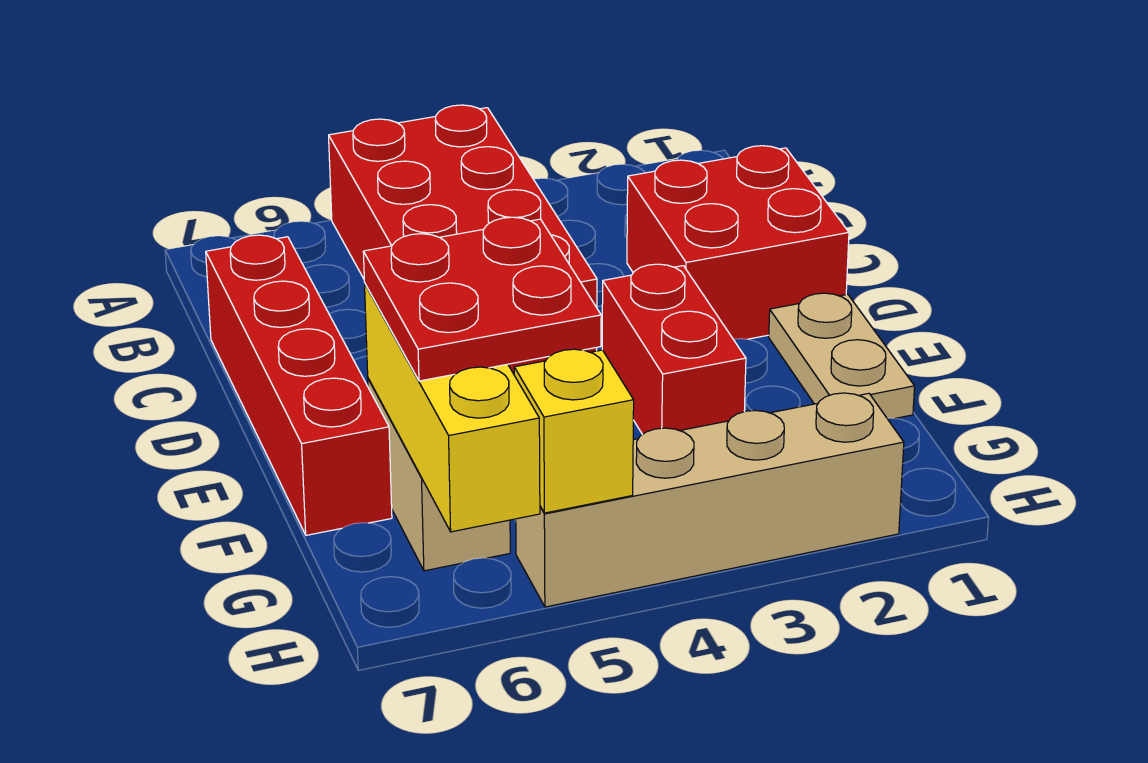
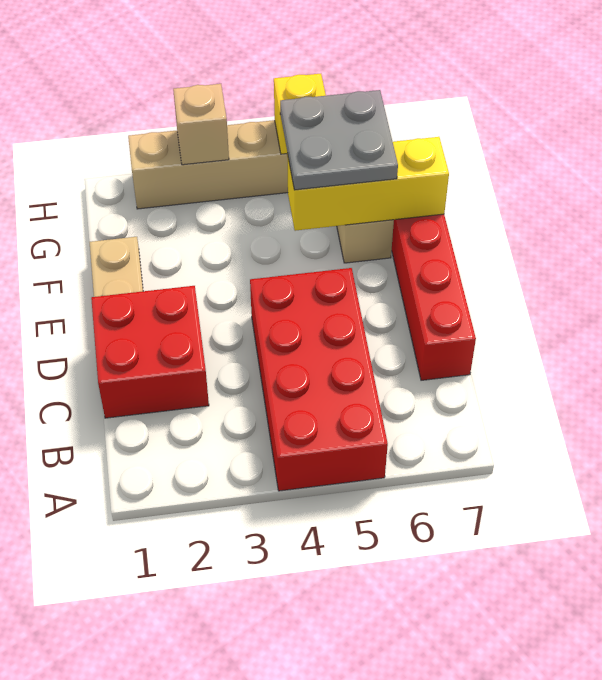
red brick E3:F3 level 1 -> none
red plate F5:G6 level 3 -> grey plate F5:G6 level 3
yellow brick F6:H6 level 2 -> yellow brick F5:F7 level 2
none -> tan brick H3 level 2

